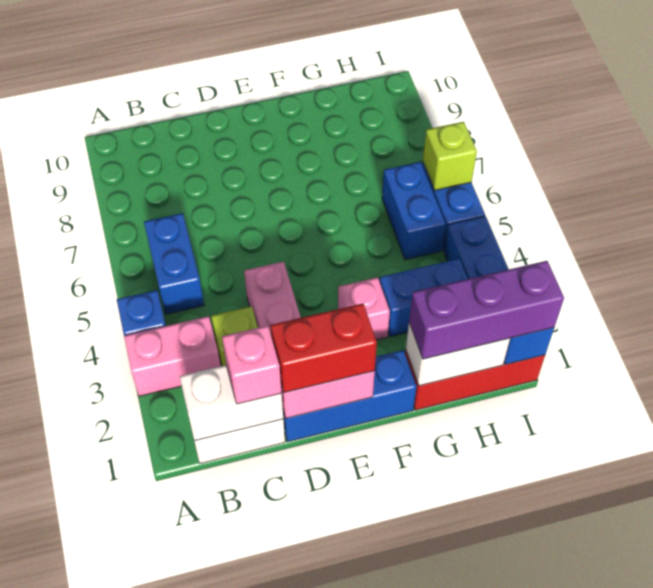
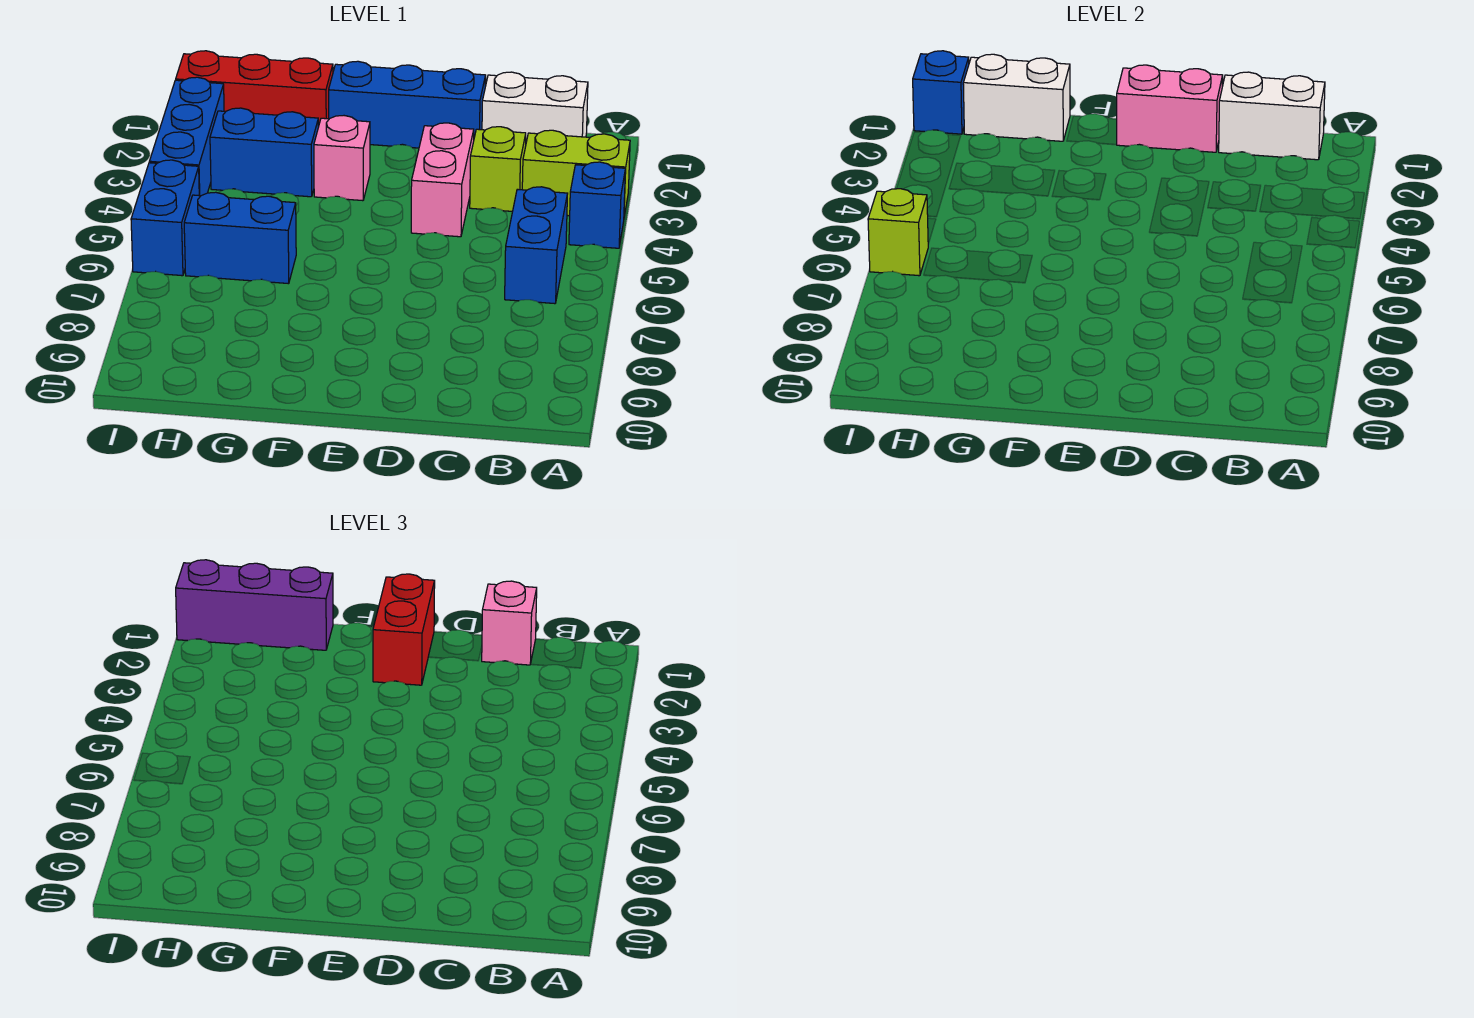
pink brick A3:B3 level 1 -> lime brick A3:B3 level 1
red brick D1:E1 level 3 -> red brick E1:E2 level 3
blue brick H5:H6 level 1 -> blue brick G6:H6 level 1

